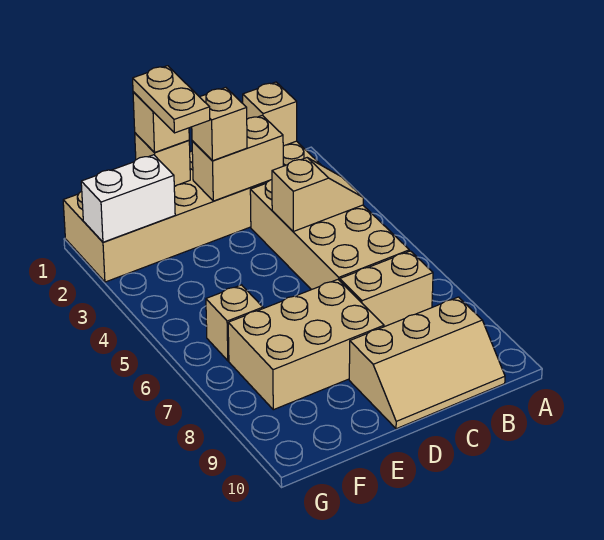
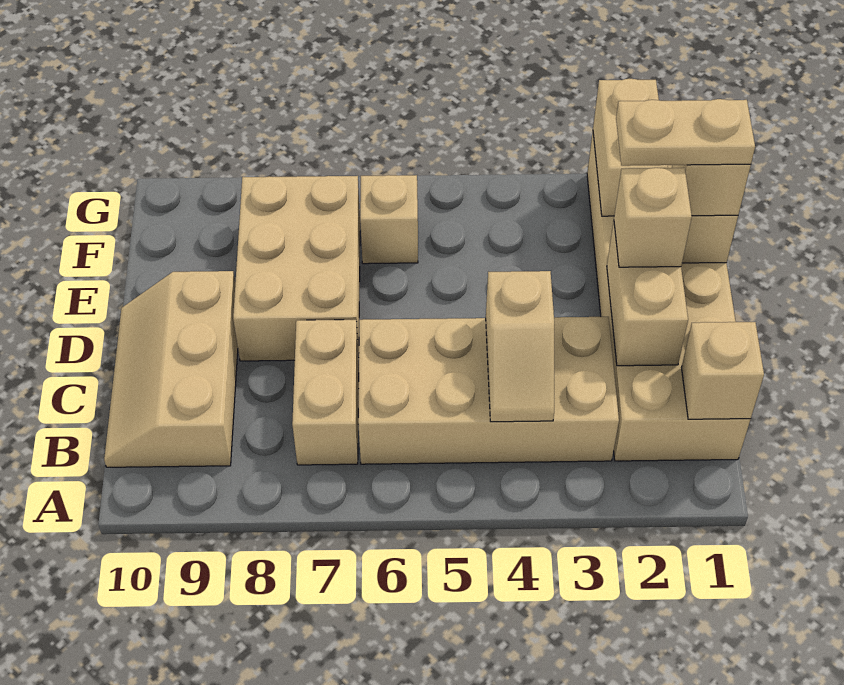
white brick F2:G2 level 2 -> tan brick F2:G2 level 2

